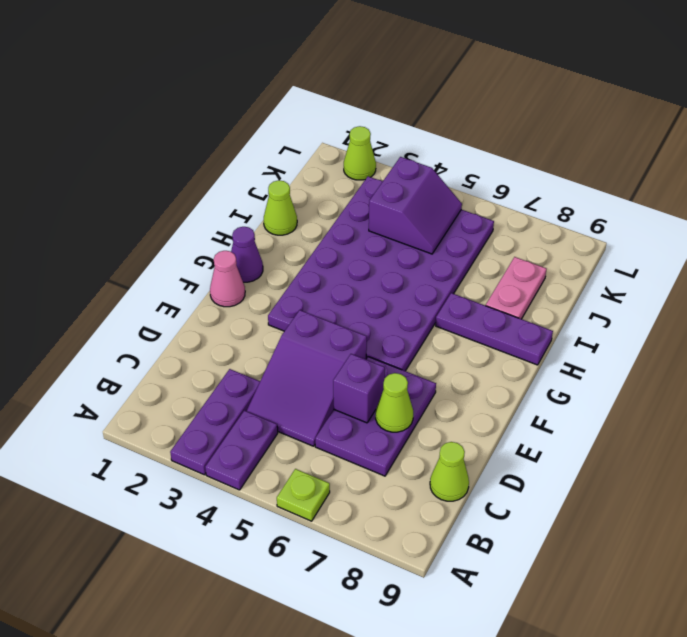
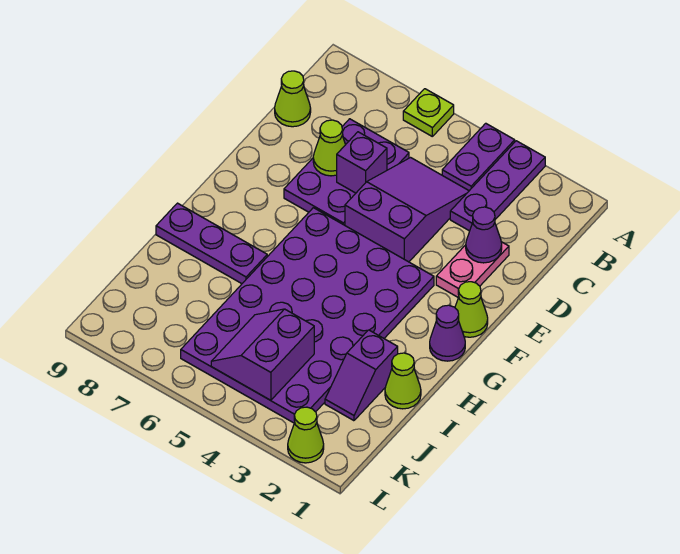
none -> purple cone D2 level 2
pink cone F1 level 1 -> lime cone F1 level 1
none -> purple slope I2:J2 level 1 top I
pink plate I8:J8 level 1 -> pink plate D2:E2 level 1

